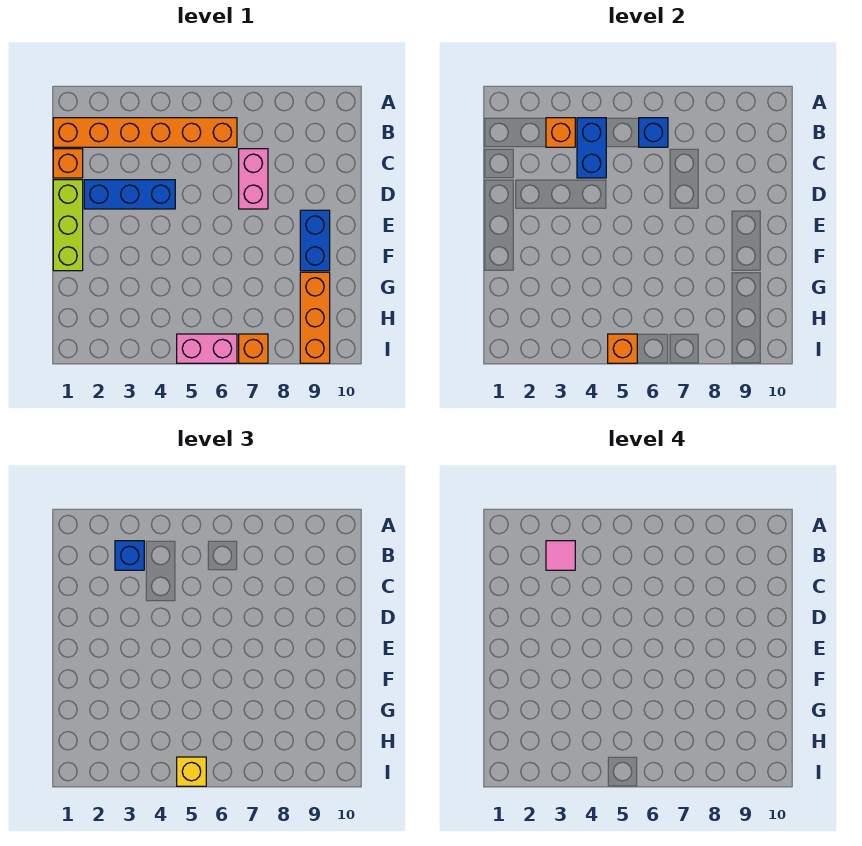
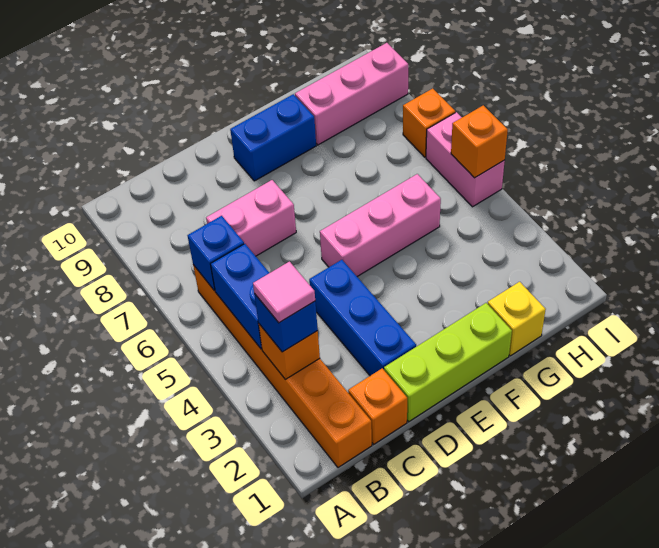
blue brick B4:C4 level 2 -> blue brick B4:B5 level 2
none -> pink brick E5:G5 level 1
orange brick G9:I9 level 1 -> pink brick G9:I9 level 1
yellow brick I5 level 3 -> yellow brick G1 level 1

